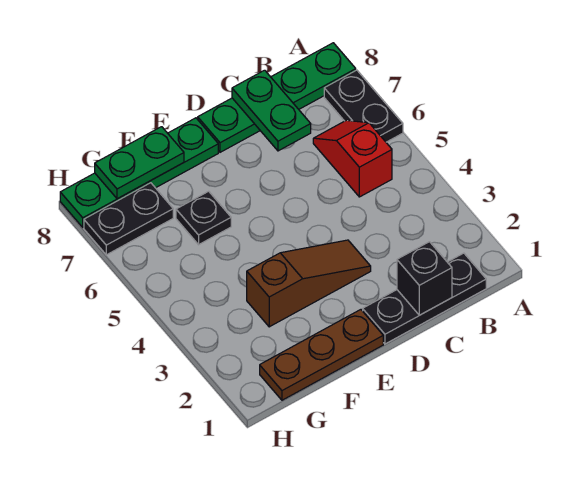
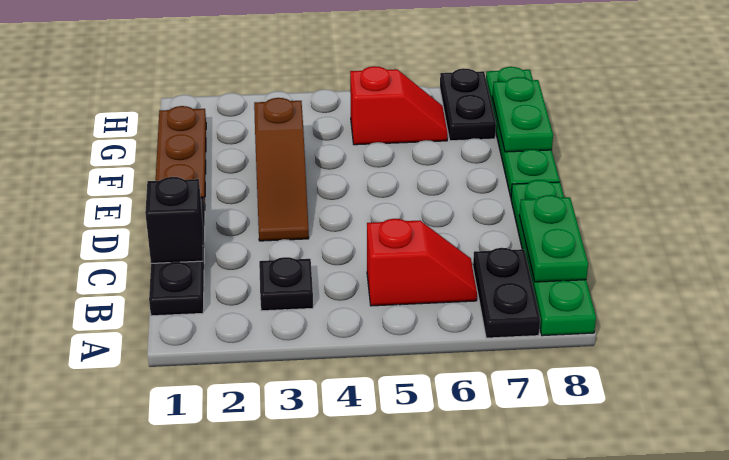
black plate A6:A7 level 1 -> black plate A7:B7 level 1
green plate C7:C8 level 2 -> green plate B8:C8 level 2
black plate F6 level 1 -> black plate B3 level 1
none -> red slope G5:G6 level 1 top 5

